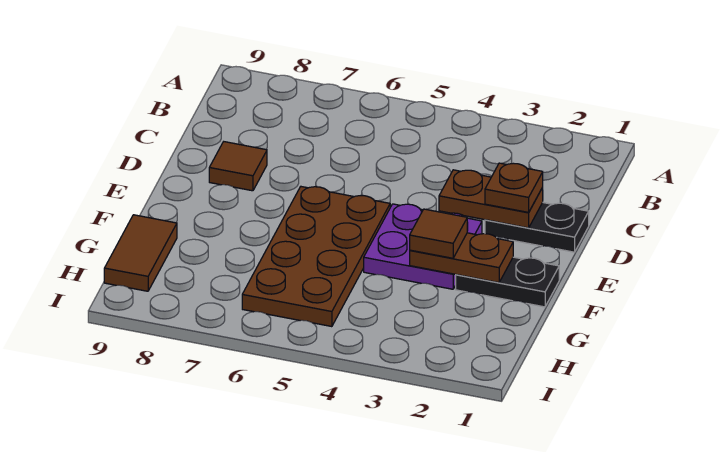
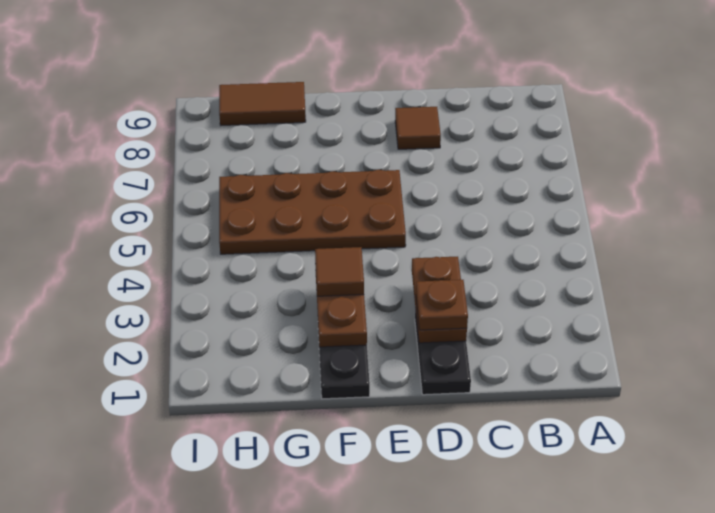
purple plate E3:F4 level 1 -> none

